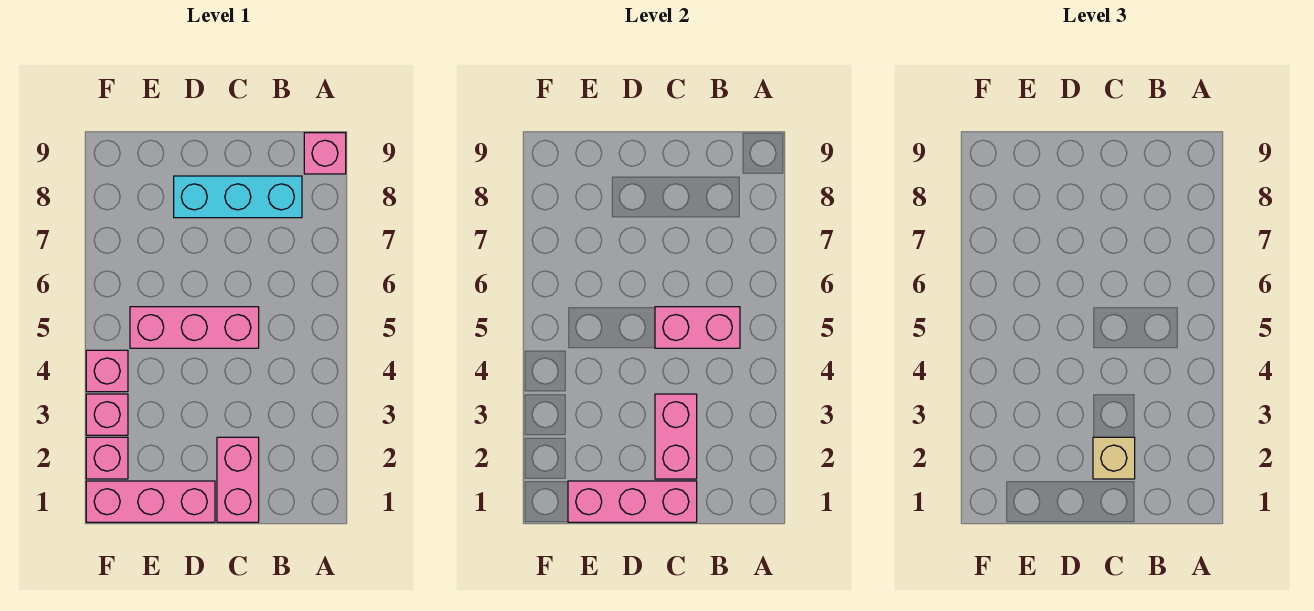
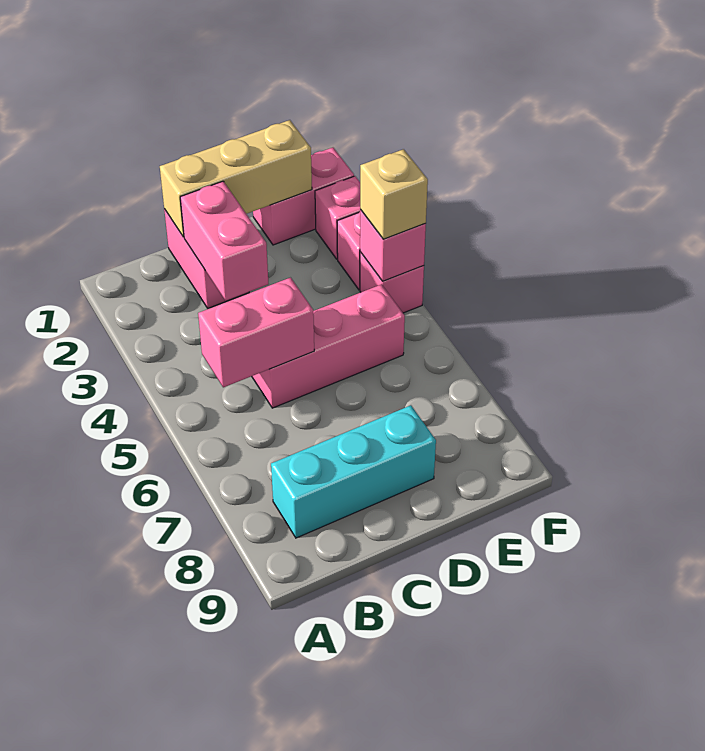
pink brick A9 level 1 -> pink brick F4 level 2
pink brick C1:E1 level 2 -> tan brick C1:E1 level 2
tan brick C2 level 3 -> tan brick F4 level 3
pink brick D1:F1 level 1 -> pink brick E1:F1 level 1

